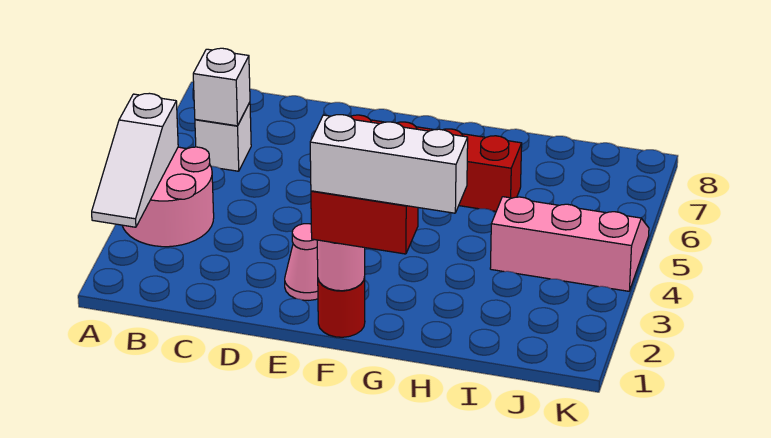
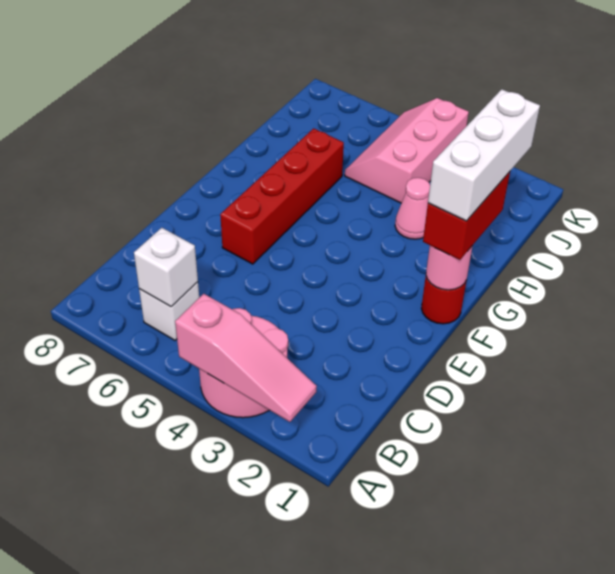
white slope A2:A4 level 2 top 4 -> pink slope A2:A4 level 2 top 4
pink cone E2 level 1 -> pink cone H3 level 1

